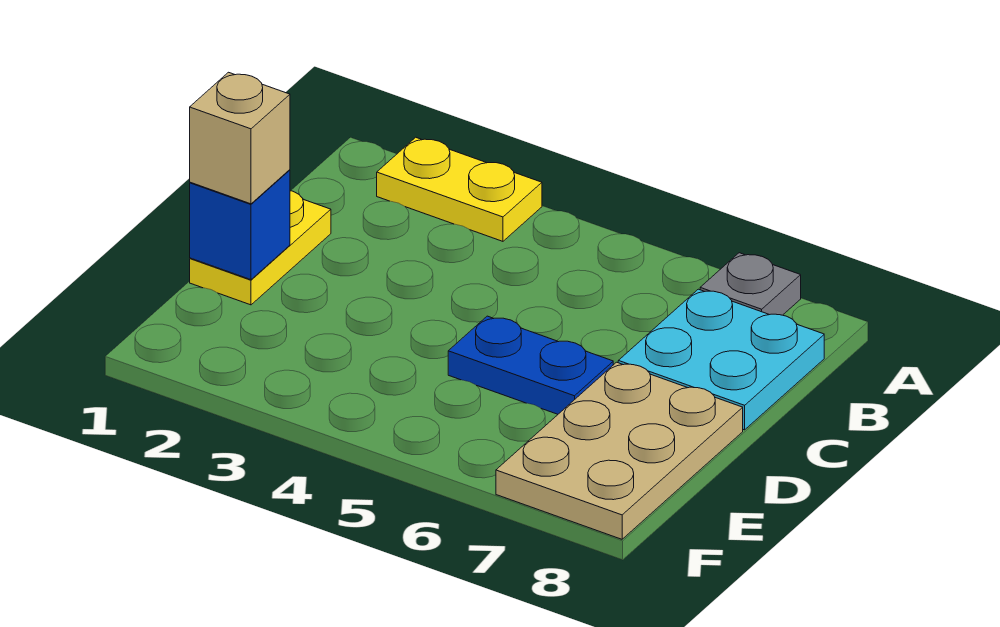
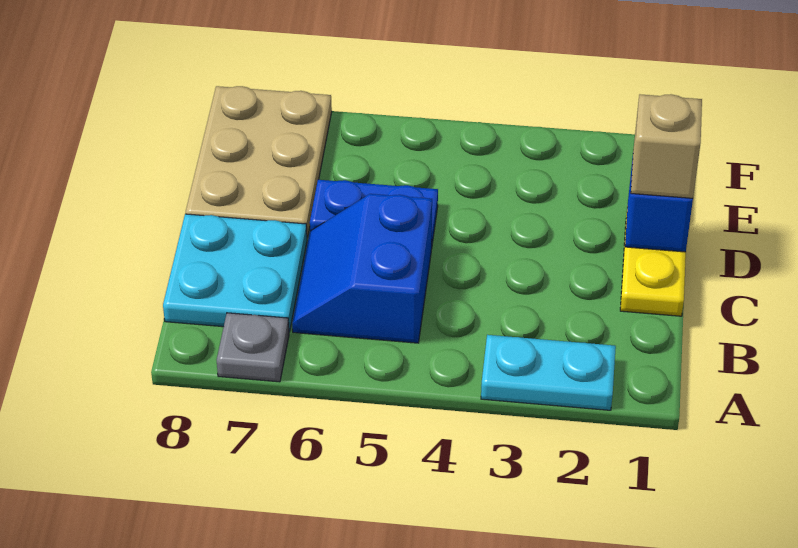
yellow plate A2:A3 level 1 -> cyan plate A2:A3 level 1
none -> blue slope B5:C6 level 1 top 5

